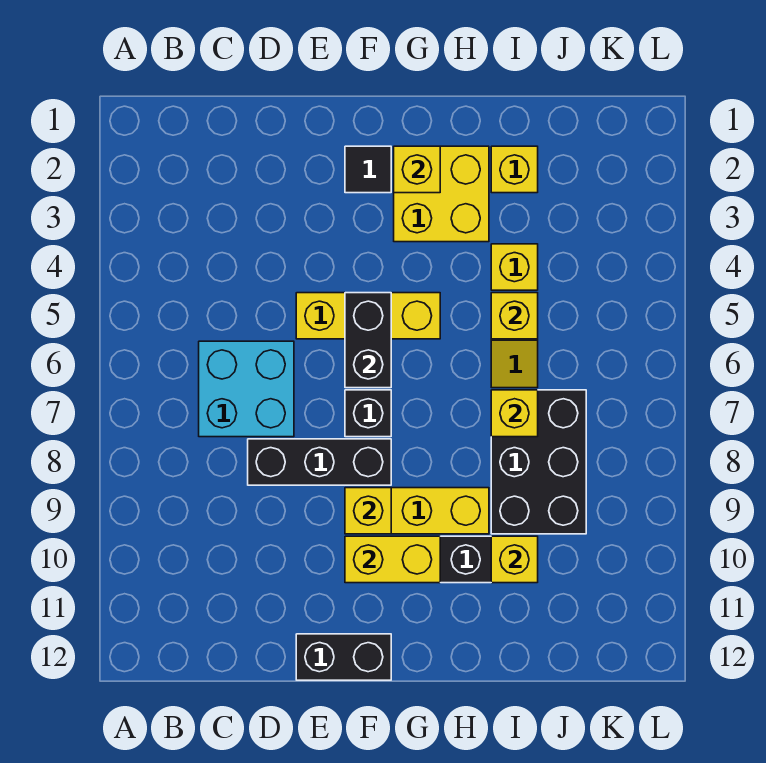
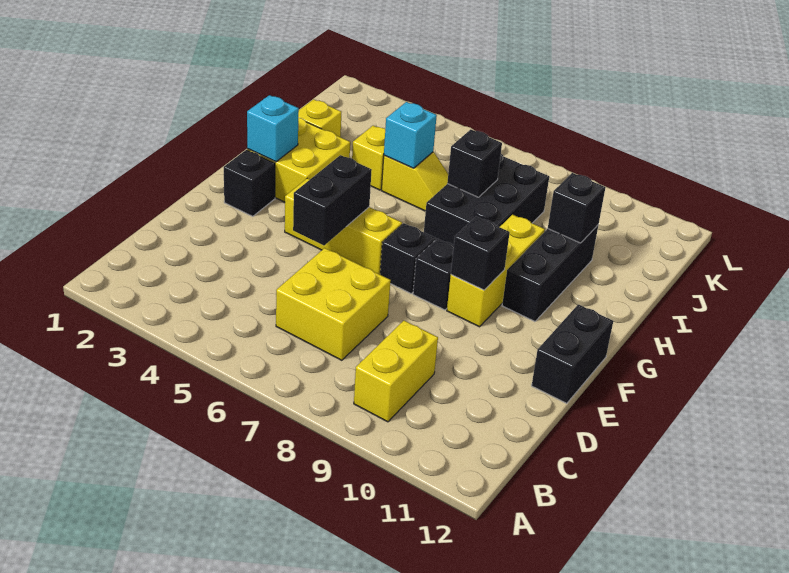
cyan brick C6:D7 level 1 -> yellow brick C6:D7 level 1
black brick D8:F8 level 1 -> black brick F8 level 1
yellow brick E5:G5 level 1 -> yellow brick F4:F6 level 1
black tile F2 level 1 -> black brick F2 level 1
black brick F5:F6 level 2 -> black brick E5:F5 level 2
yellow brick F9 level 2 -> black brick F9 level 2
yellow brick F10:G10 level 2 -> yellow brick B9:C9 level 1
yellow brick G2 level 2 -> cyan brick G2 level 2
yellow brick I5 level 2 -> cyan brick I5 level 2
black brick I7:J9 level 1 -> black brick H7:J8 level 1
yellow brick I7 level 2 -> black brick I7 level 2
yellow brick I10 level 2 -> black brick I10 level 2

